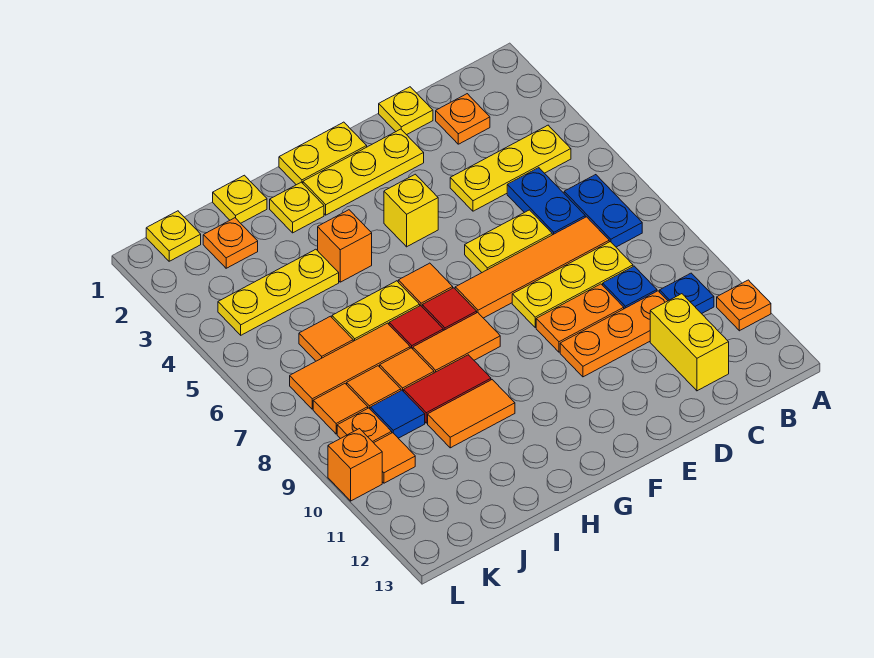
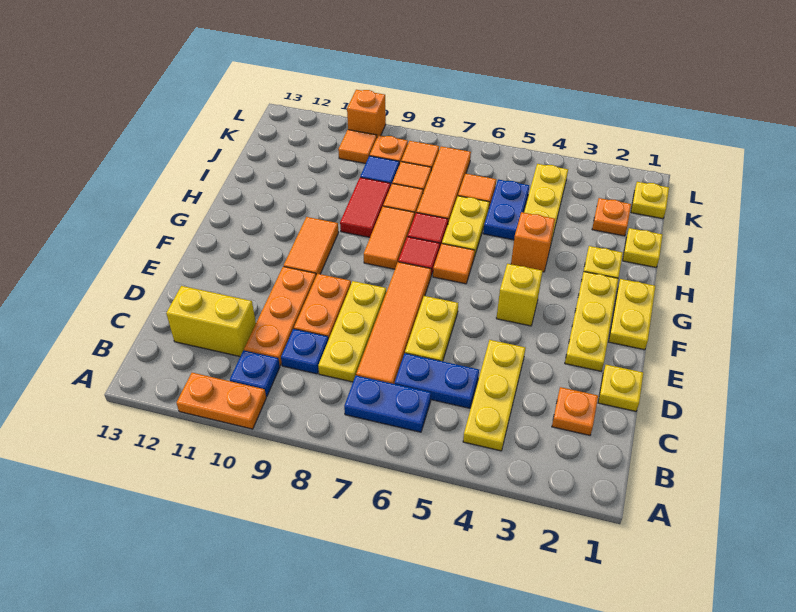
orange plate A11 level 1 -> orange plate A10:A11 level 1
orange tile H10:I10 level 1 -> orange tile F10:G10 level 1
none -> blue plate I5:J5 level 1

